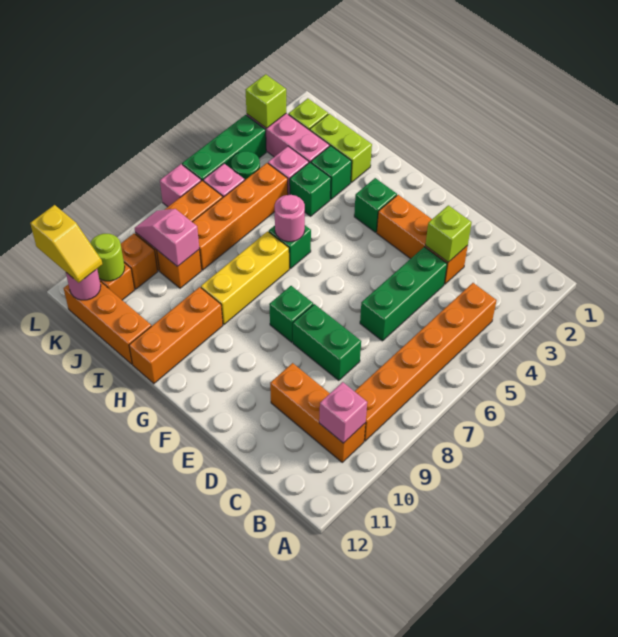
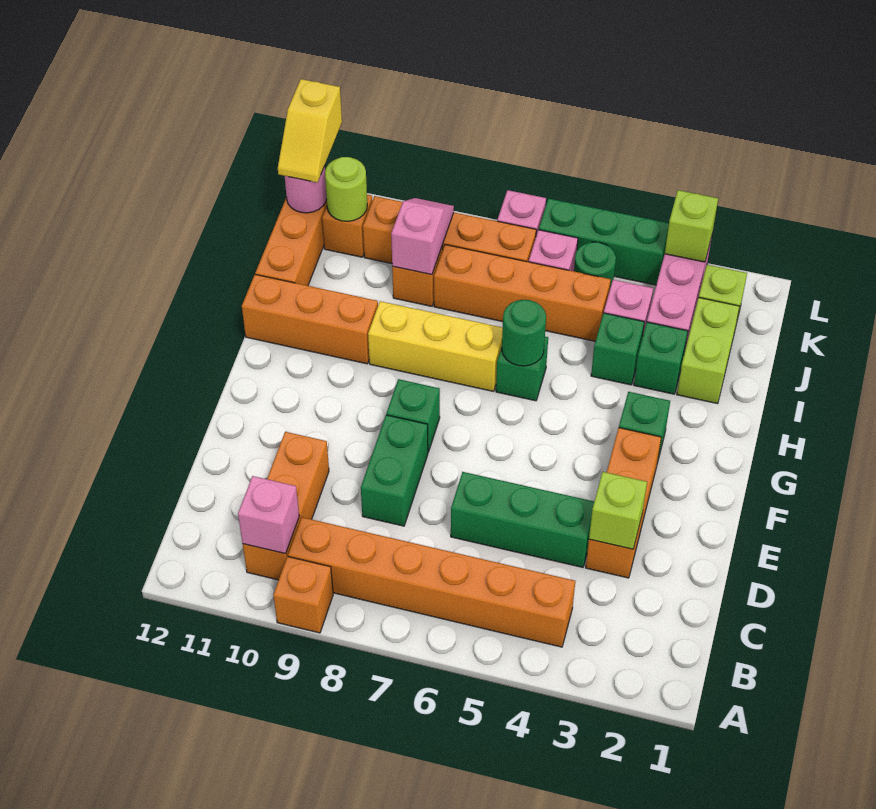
none -> orange brick A9 level 1
pink round brick H6 level 2 -> green round brick H6 level 2

